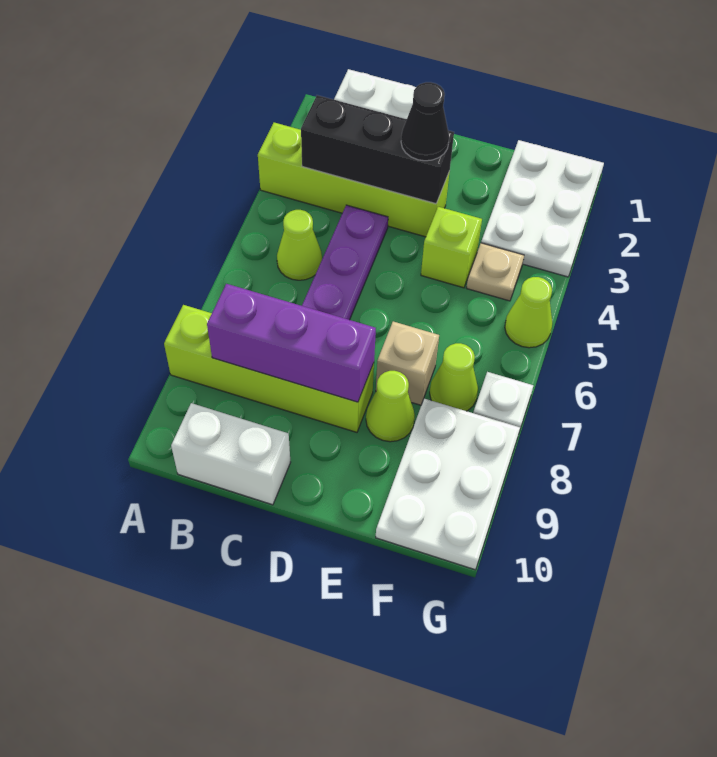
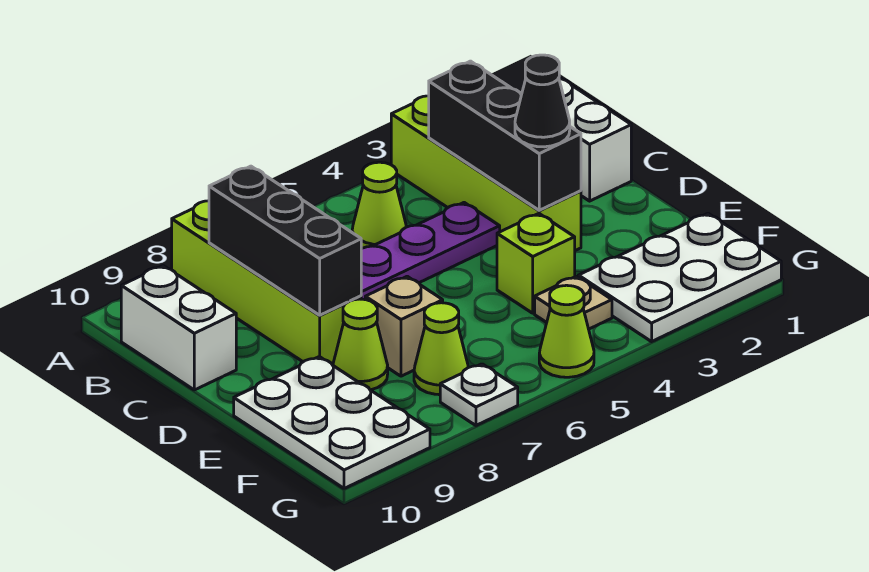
purple brick B8:D8 level 2 -> black brick B8:D8 level 2
white plate F8:G10 level 1 -> white plate E9:G10 level 1

